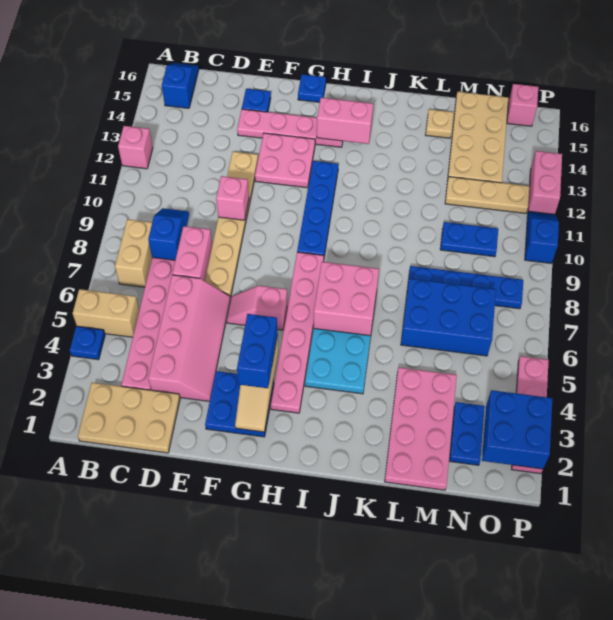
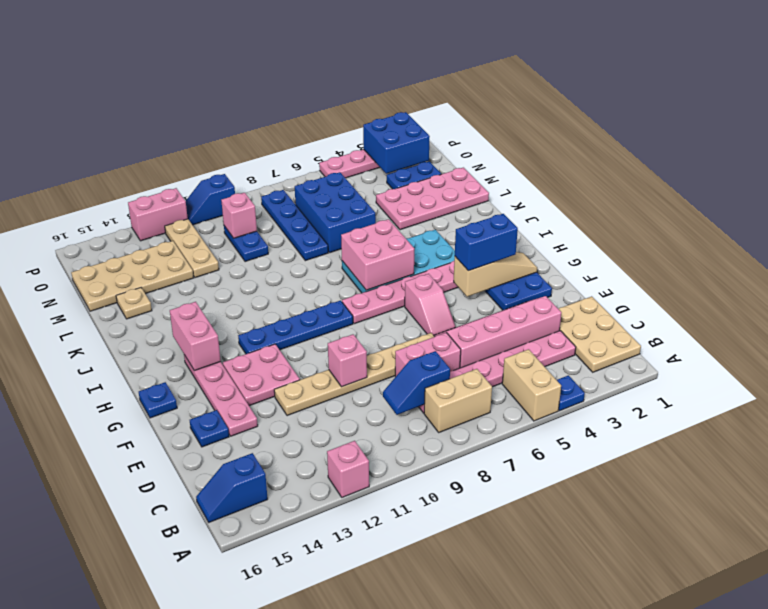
pink brick O16 level 1 -> pink brick N10 level 2

